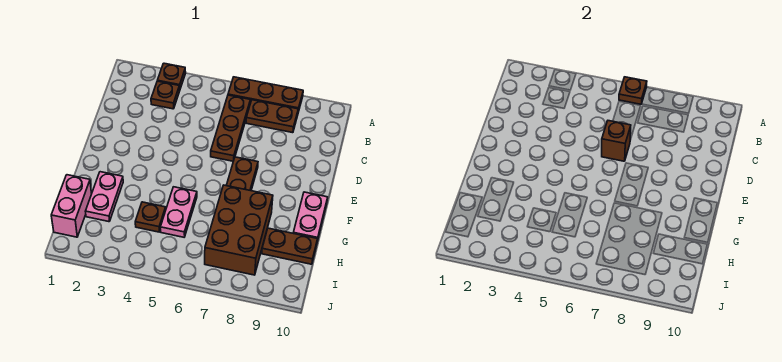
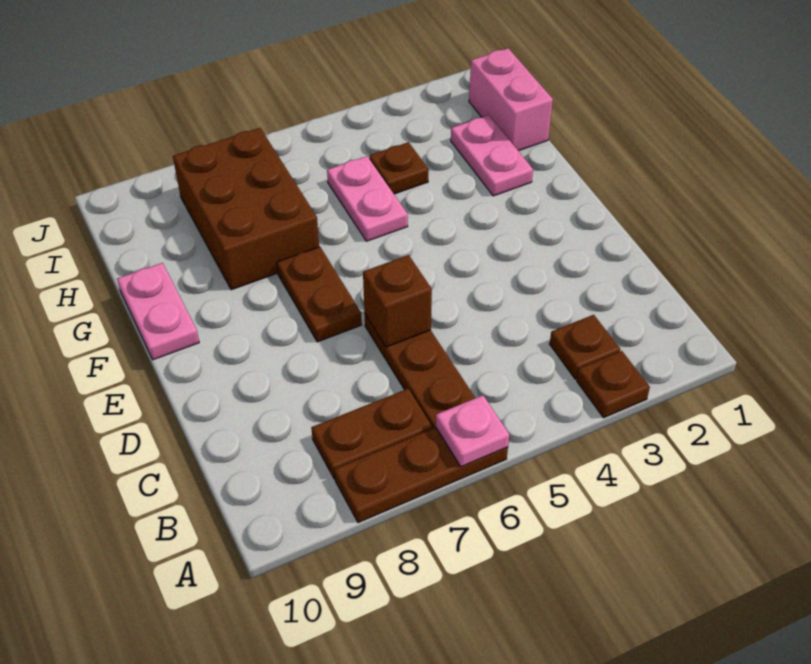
brown plate A6 level 2 -> pink plate A6 level 2
brown plate H9:H10 level 1 -> none

